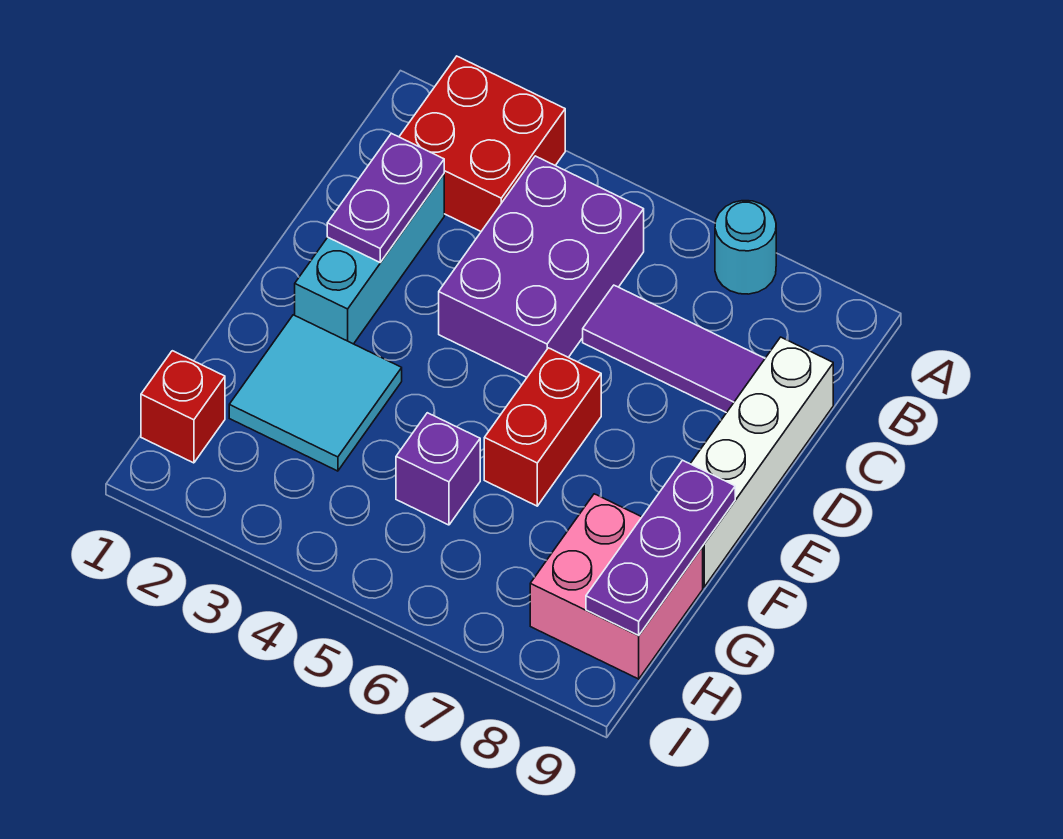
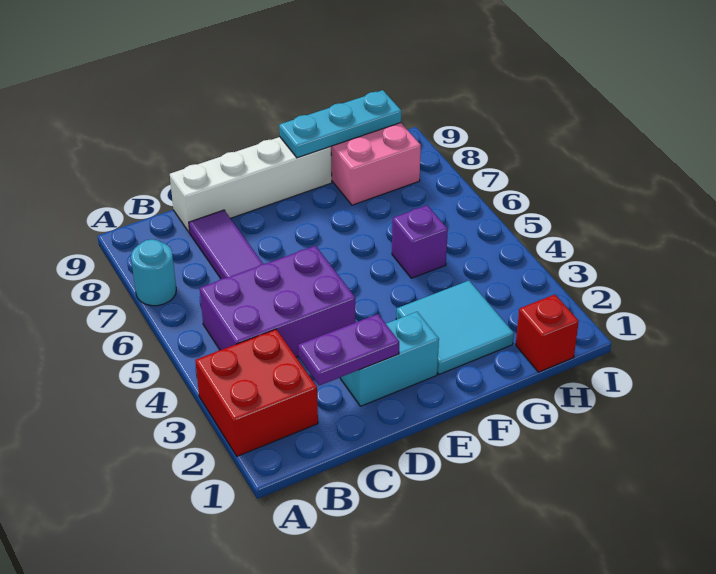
cyan brick C2:E2 level 1 -> cyan brick D2:E2 level 1
red brick E6:F6 level 1 -> none
purple plate F9:H9 level 2 -> cyan plate F9:H9 level 2

